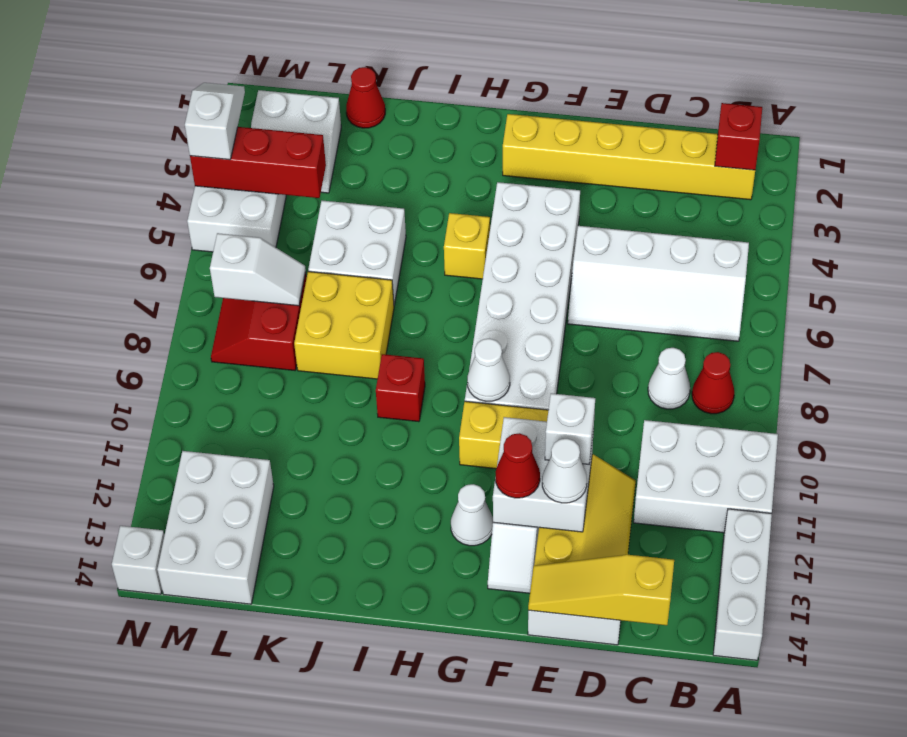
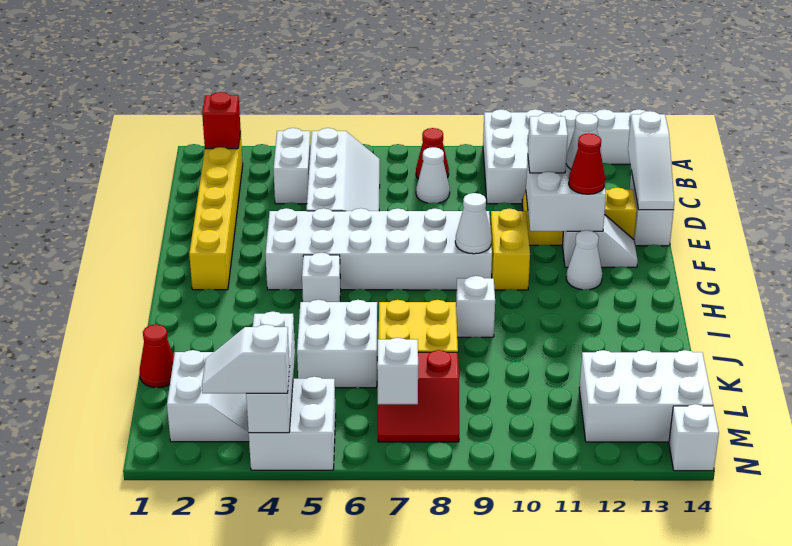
none -> white brick B4:C4 level 1
yellow slope C14:E14 level 2 top C -> white slope C14:E14 level 2 top C
yellow brick H5 level 1 -> white brick H5 level 1
red brick I9 level 1 -> white brick I9 level 1
red brick L4:N4 level 2 -> white brick L4:N4 level 2

